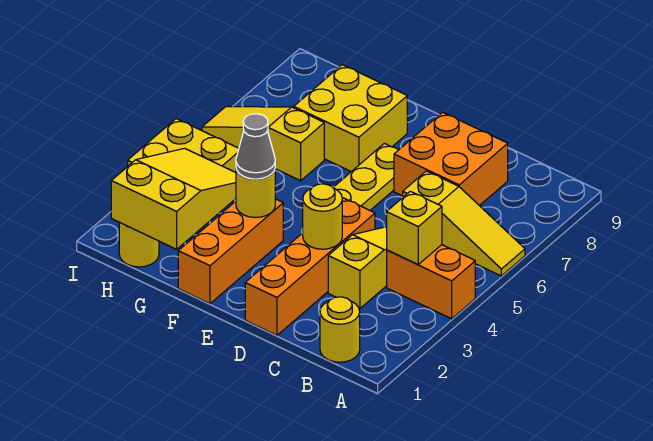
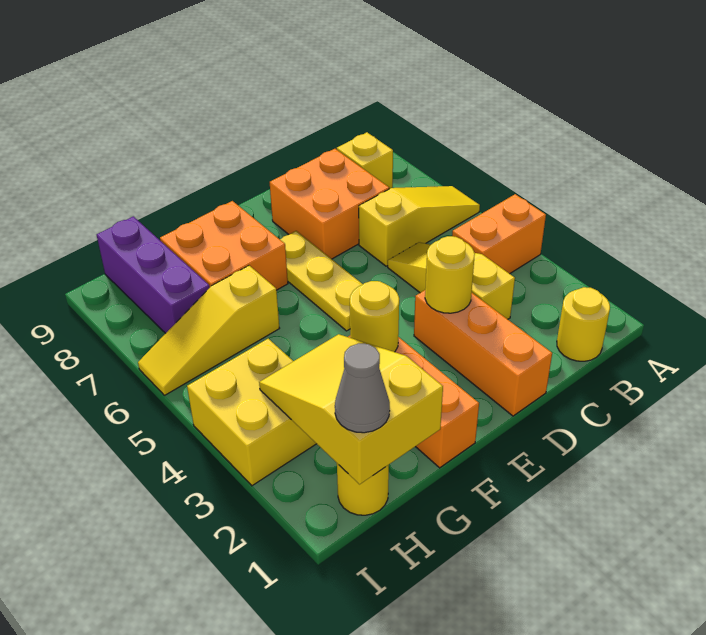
yellow brick B4 level 2 -> yellow brick B8 level 1
orange brick D1:D4 level 1 -> orange brick D1:D3 level 1
grey cone F3 level 3 -> grey cone H1 level 3
yellow brick F7:G8 level 1 -> orange brick F7:G8 level 1
none -> purple brick H7:H9 level 1

